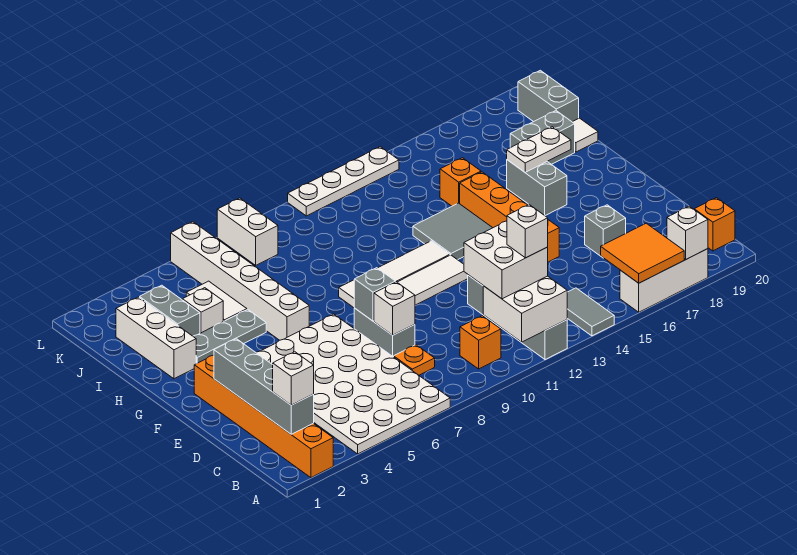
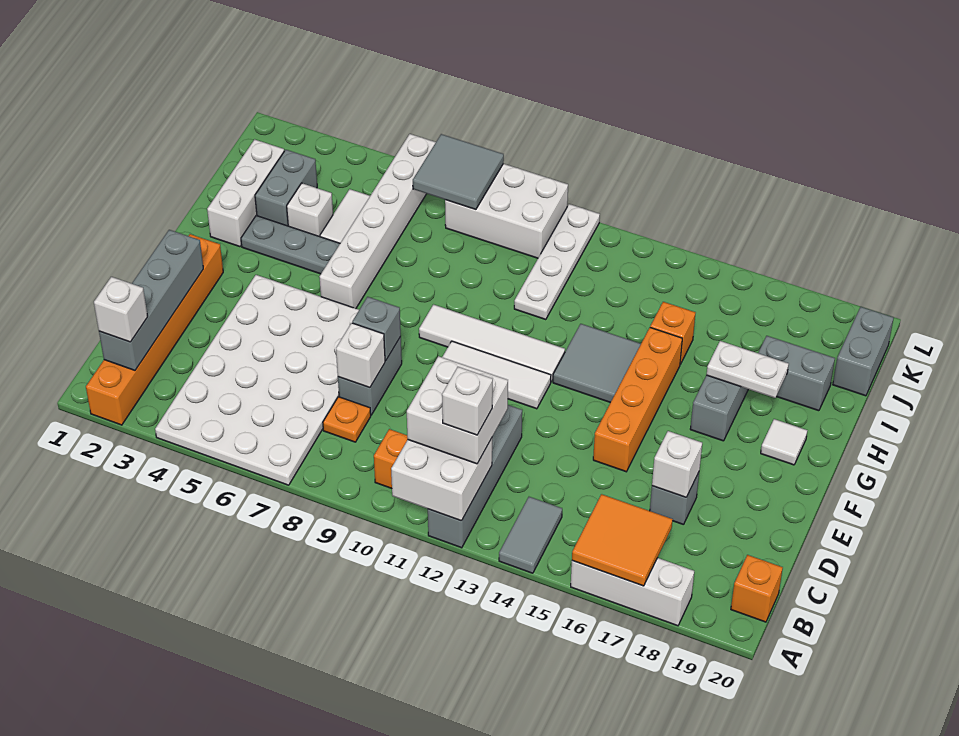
white brick A18 level 2 -> white brick D17 level 2
white tile I20 level 1 -> white tile G19 level 1
none -> grey tile K7:L8 level 2
white brick K8:L8 level 1 -> white brick K8:L10 level 1
white plate L11:L14 level 1 -> white plate I11:L11 level 1

